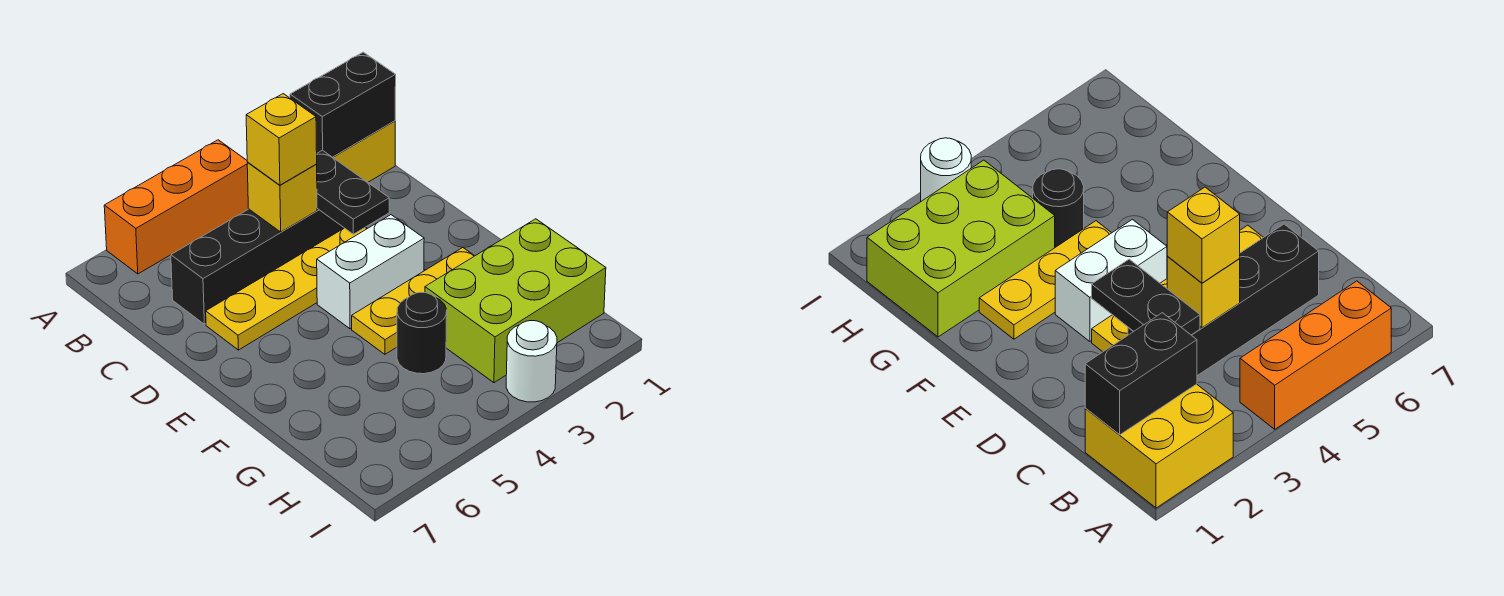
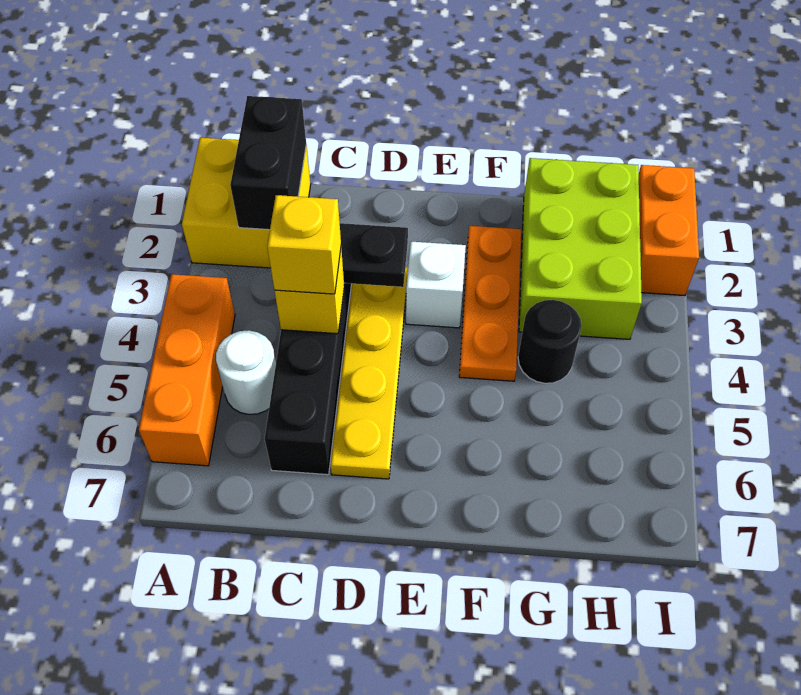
white brick E3:E4 level 1 -> white brick E3 level 1
yellow plate F2:F4 level 1 -> orange plate F2:F4 level 1
none -> orange brick I1:I2 level 1
white round brick I3 level 1 -> white round brick B5 level 1

